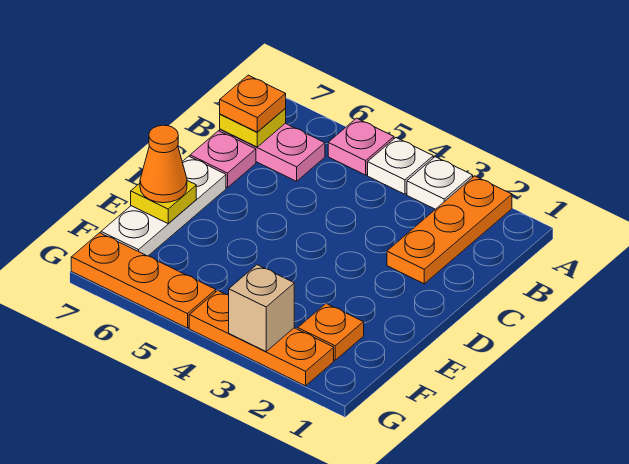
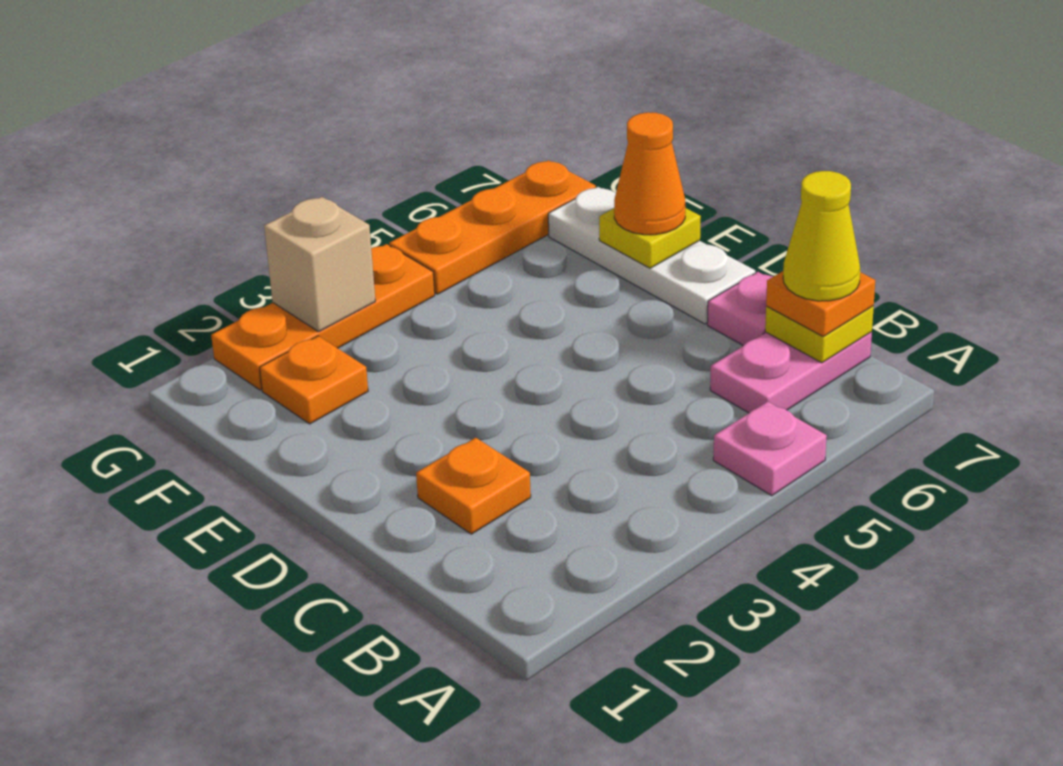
orange plate A2:C2 level 1 -> orange plate C2 level 1
white plate A3 level 1 -> none
white plate A4 level 1 -> none
none -> yellow cone B7 level 4

